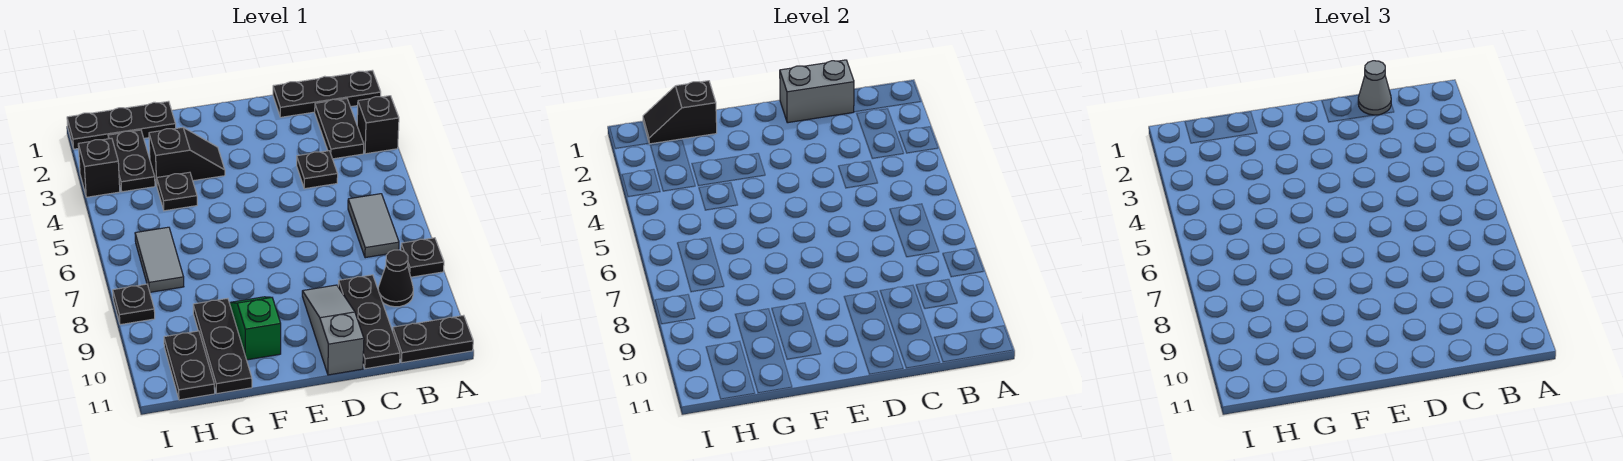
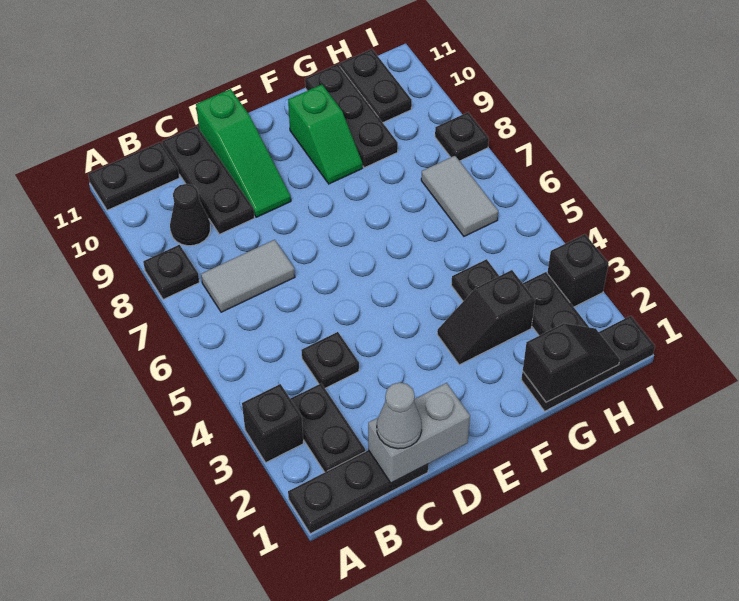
grey tile B6:B7 level 1 -> grey tile B7:C7 level 1
grey slope D9:D11 level 1 top 11 -> green slope D9:D11 level 1 top 11

